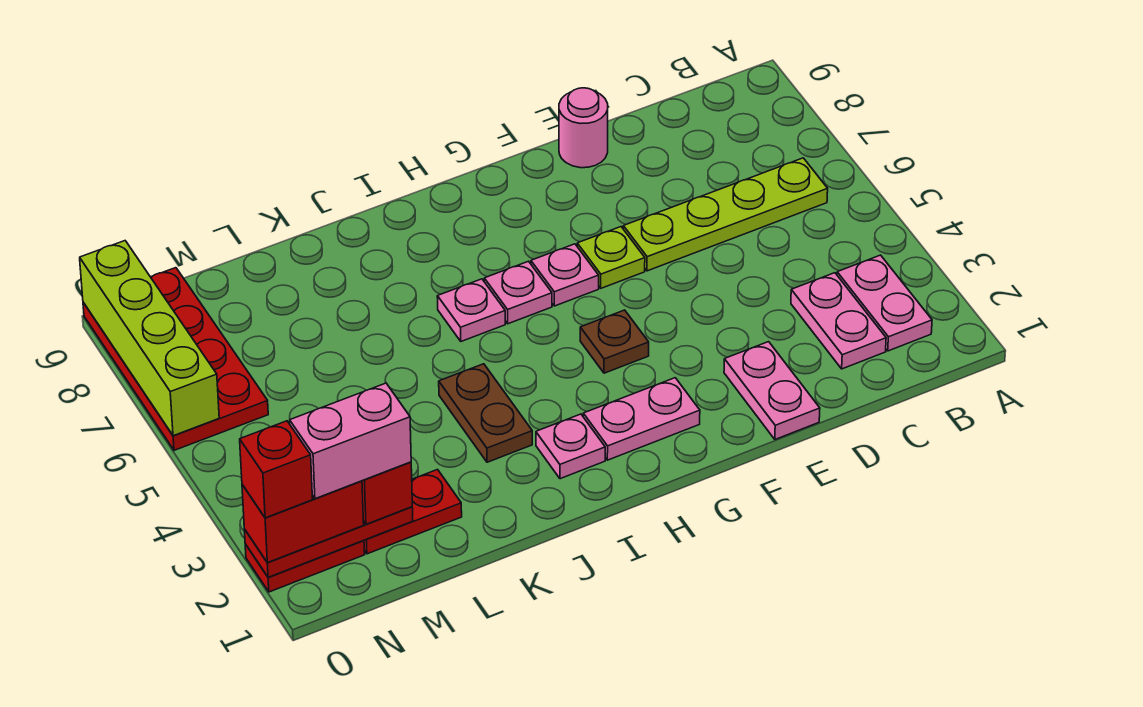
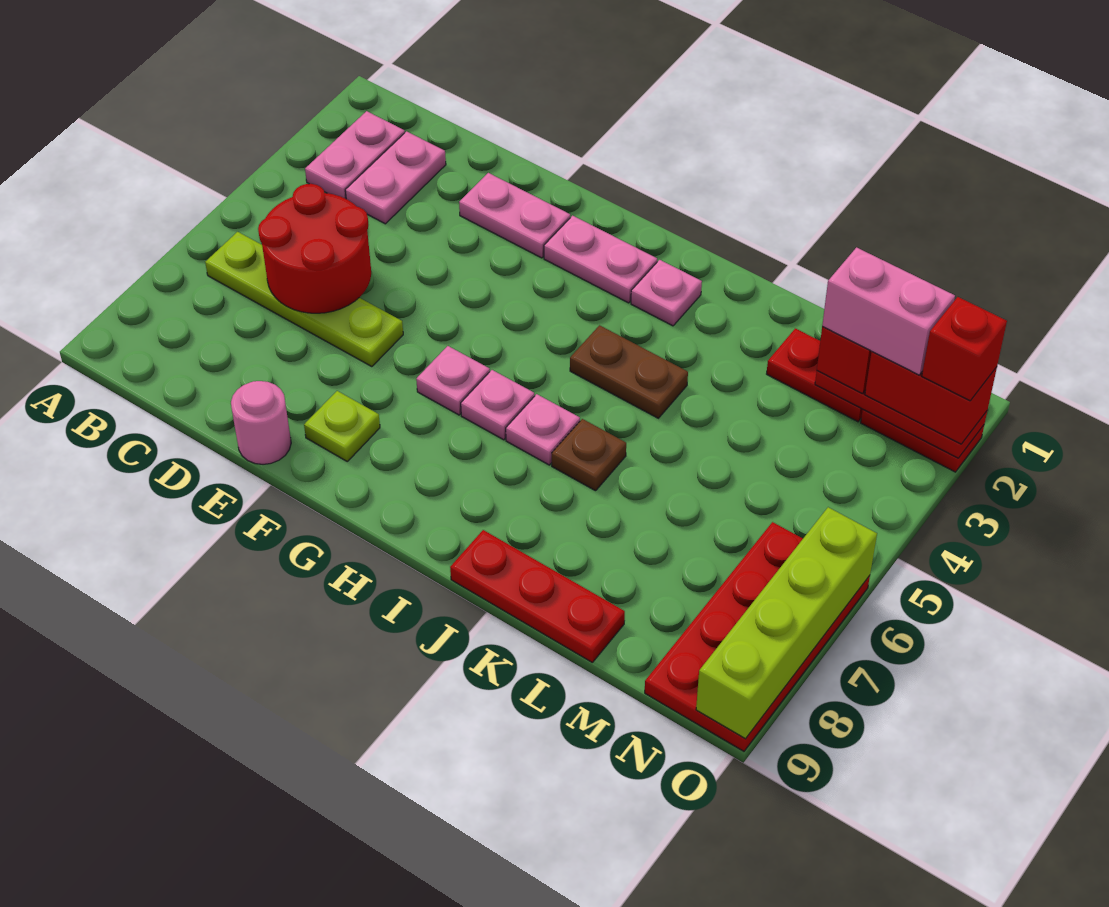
none -> red round brick C5:D6 level 2
pink plate E1:E2 level 1 -> pink plate E2:F2 level 1
lime plate F6 level 1 -> lime plate F8 level 1
brown plate G4 level 1 -> brown plate J6 level 1
brown plate J3:J4 level 1 -> brown plate I4:J4 level 1
none -> red plate J9:L9 level 1

